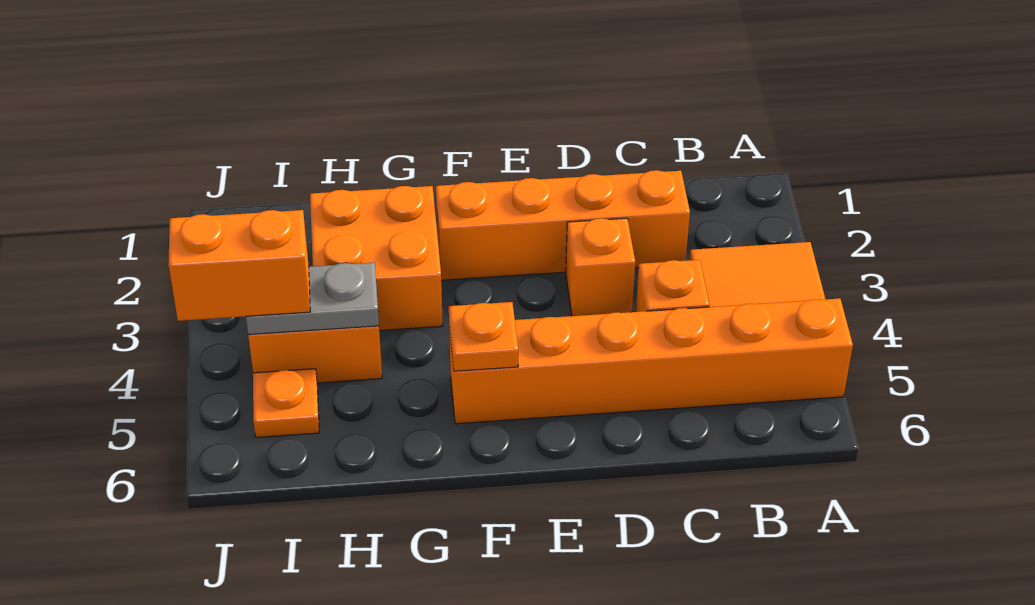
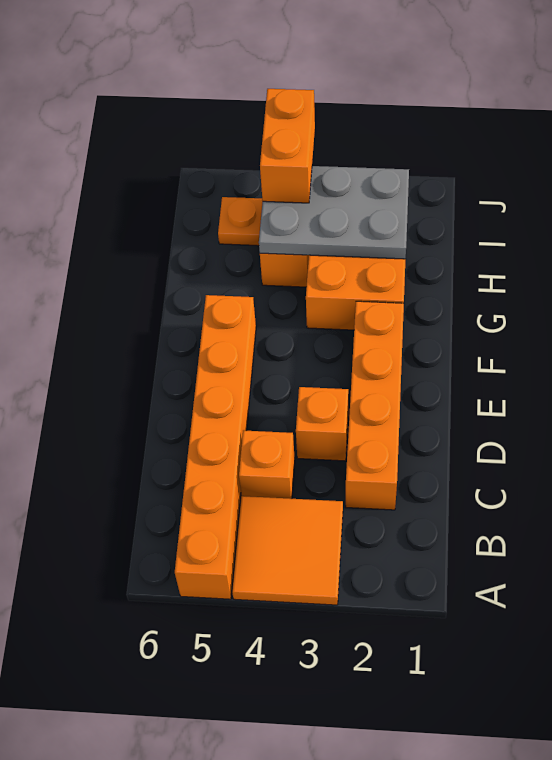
orange plate F5 level 2 -> none
grey plate H4:I4 level 2 -> grey plate H2:I4 level 2

